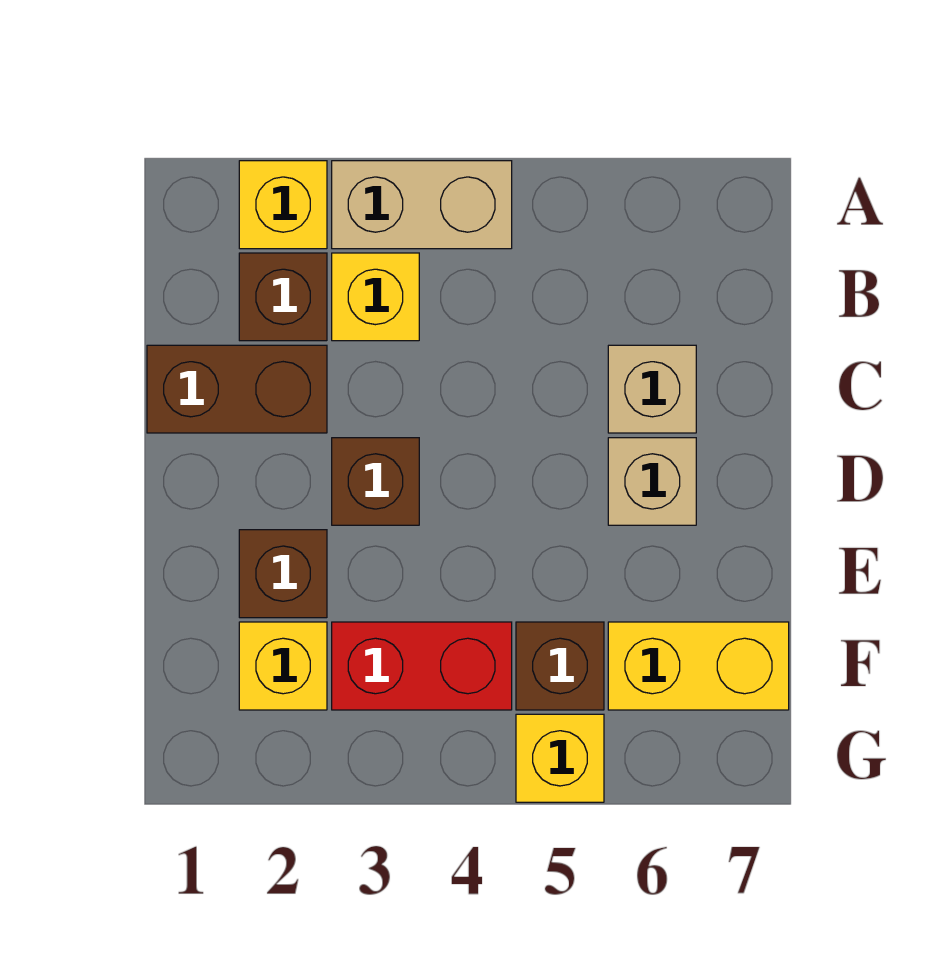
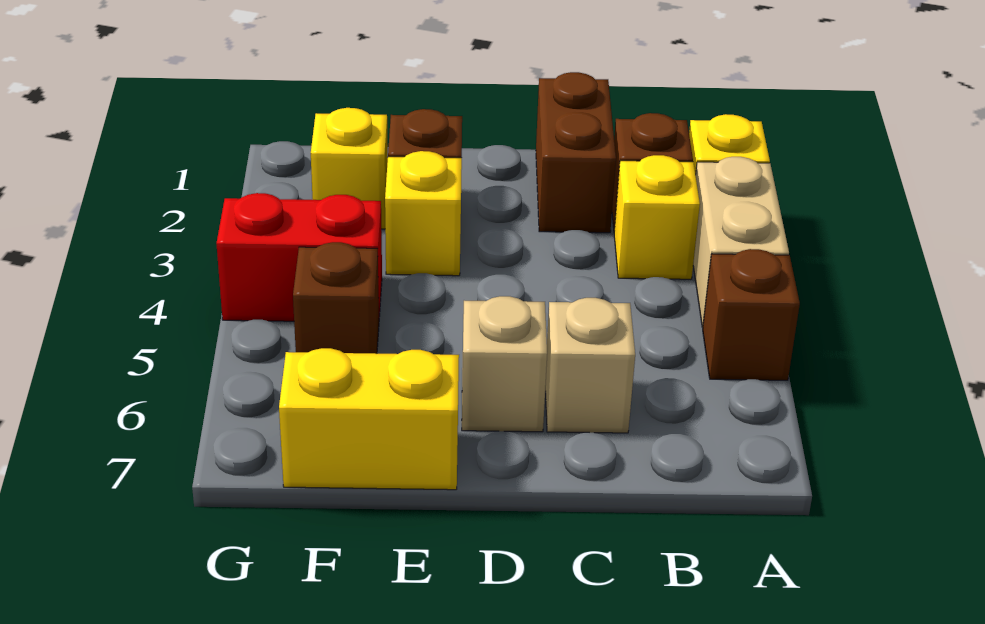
brown brick D3 level 1 -> brown brick A5 level 1
red brick F3:F4 level 1 -> red brick F4:G4 level 1
yellow brick F6:F7 level 1 -> yellow brick E7:F7 level 1
yellow brick G5 level 1 -> yellow brick E3 level 1

